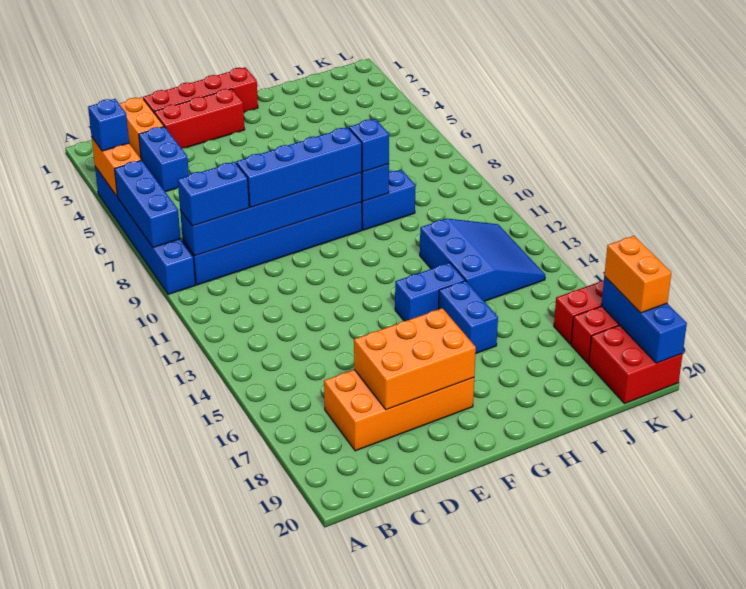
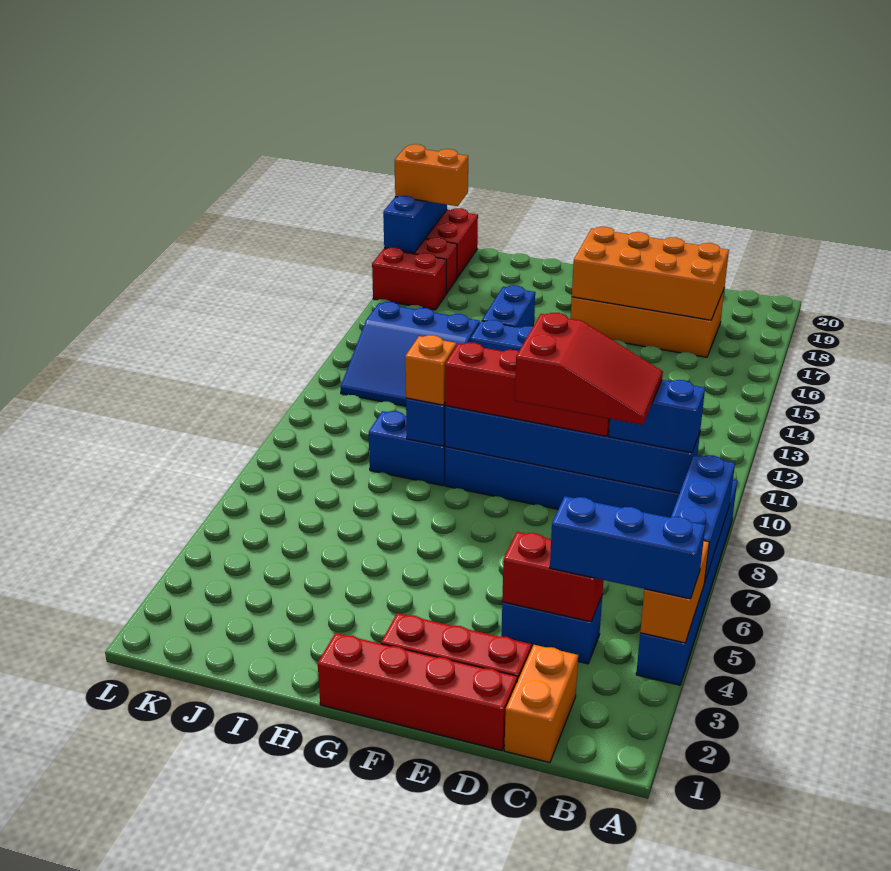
blue brick A4 level 3 -> blue brick A4:C4 level 3
blue brick C3:C4 level 1 -> blue brick C4:D4 level 1
none -> red brick C4:D4 level 2
none -> red slope C8:E9 level 4 top E
blue brick D9:G9 level 3 -> red brick D9:G9 level 3
orange brick D17:F18 level 2 -> orange brick C17:F18 level 2
blue brick H9 level 3 -> orange brick H9 level 3
blue slope I12:K14 level 1 top I -> blue slope I12:K14 level 1 top 14
orange brick L18:L19 level 3 -> orange brick K19:L19 level 3

